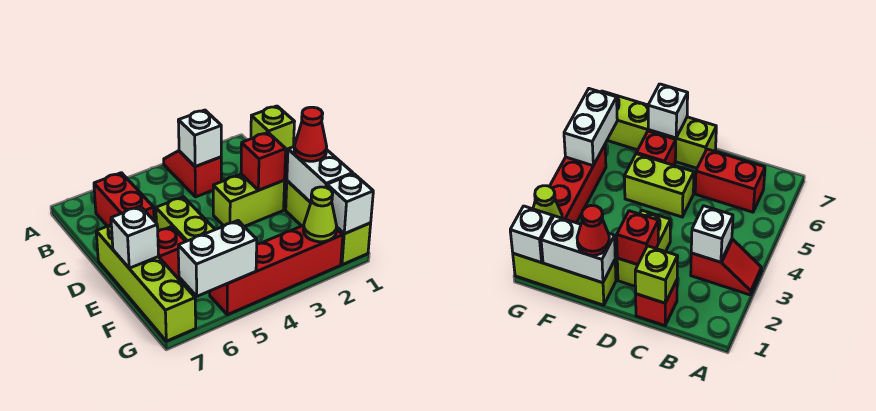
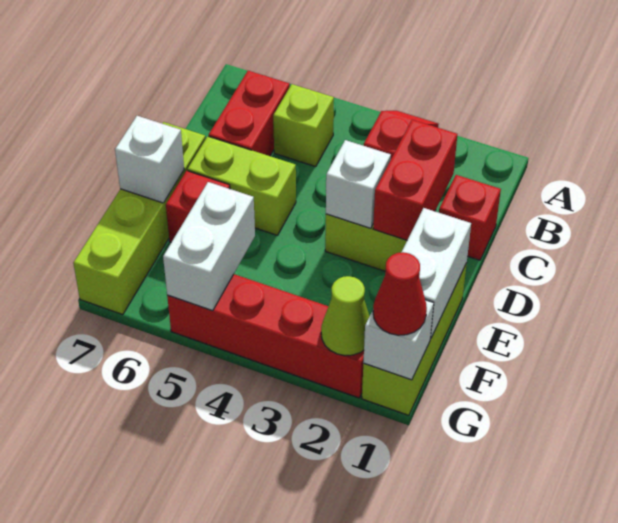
white brick B3 level 2 -> white brick D3 level 2
lime brick C1 level 2 -> lime brick B5 level 1
red brick D2 level 2 -> red brick C2:D2 level 2
lime brick D5:E5 level 1 -> lime brick D5:D6 level 1
red cone E1 level 3 -> red cone G1 level 3
white brick G5:G6 level 2 -> white brick F5:G5 level 2

